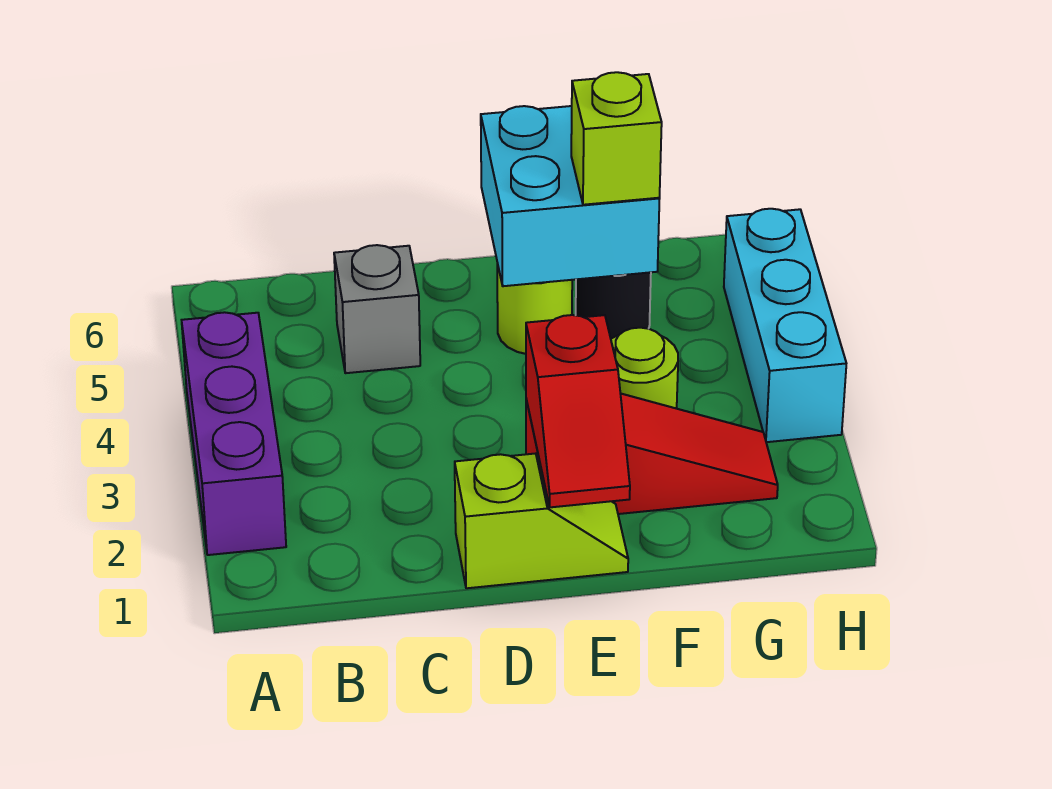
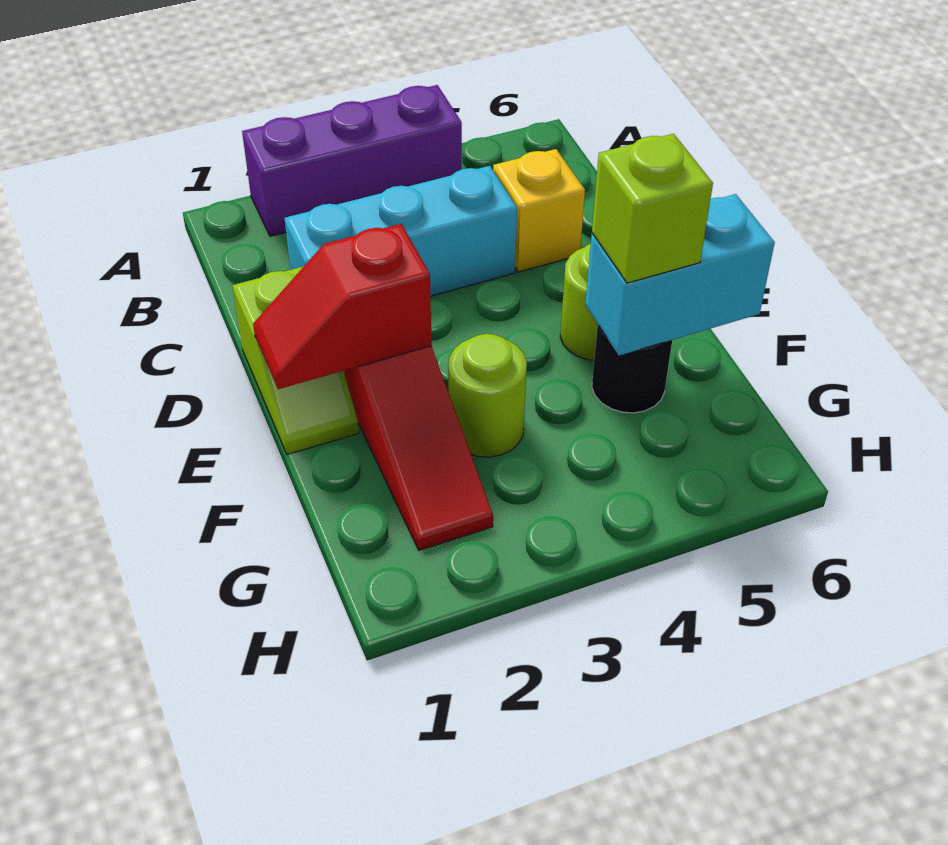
grey brick C5 level 1 -> yellow brick C5 level 1
cyan brick E5:F6 level 2 -> cyan brick F5:F6 level 2
cyan brick H3:H5 level 1 -> cyan brick C2:C4 level 1

